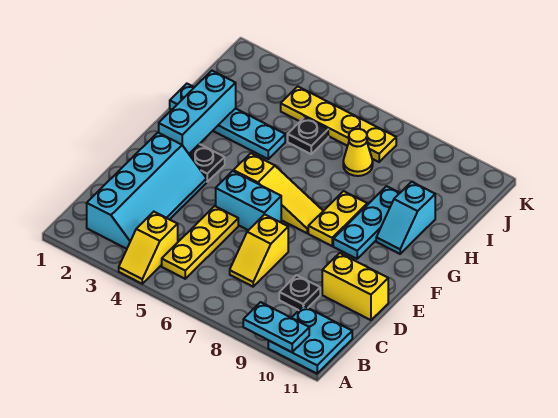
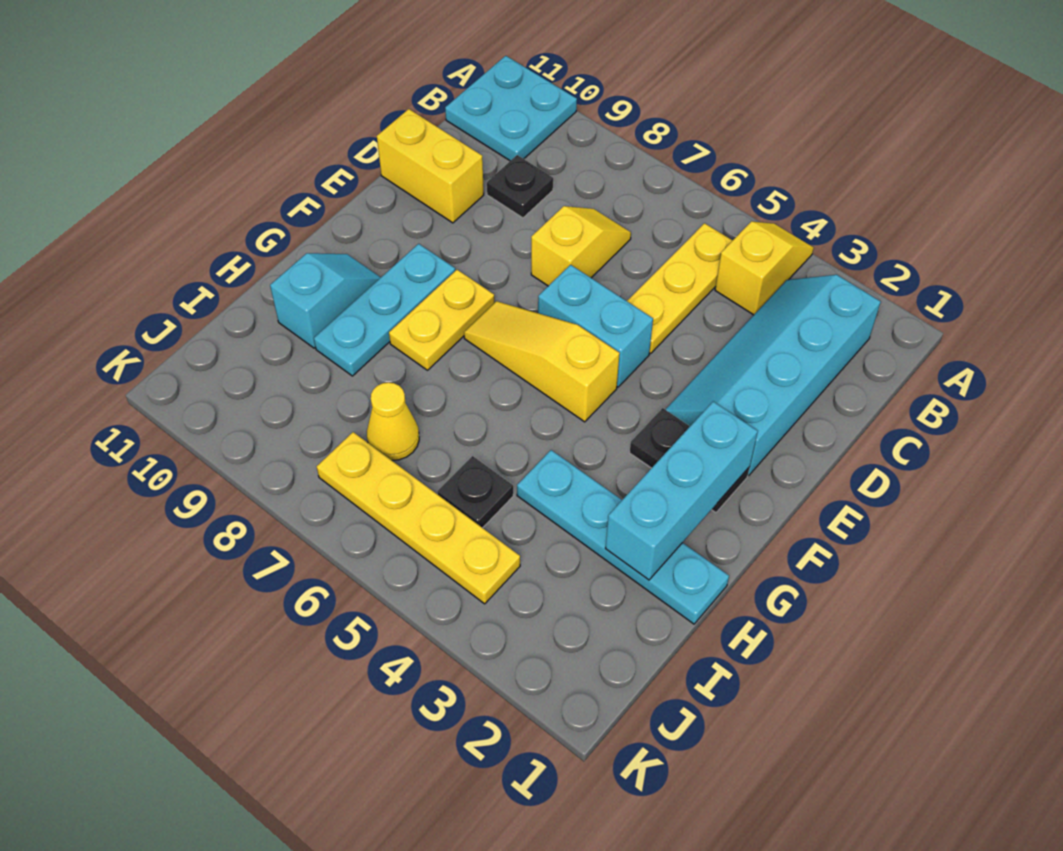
cyan plate A9:A10 level 2 -> none

